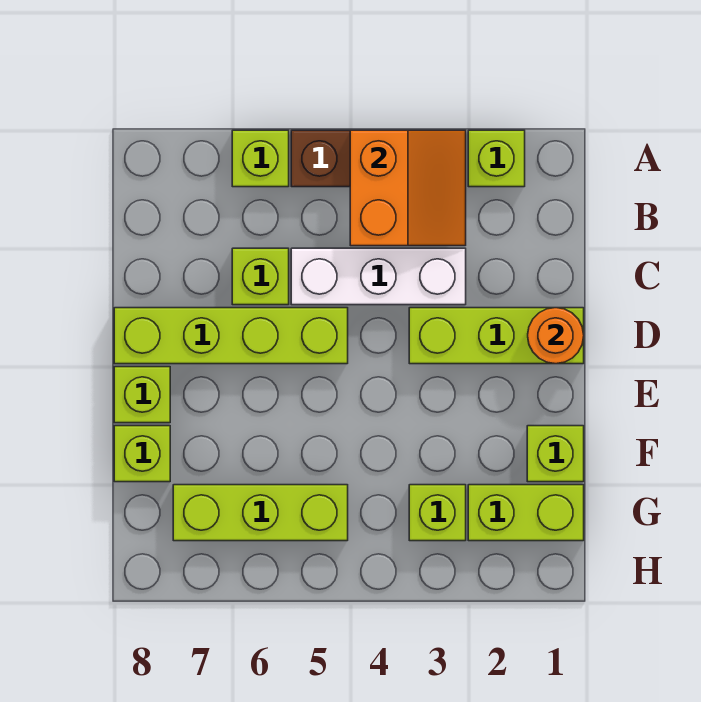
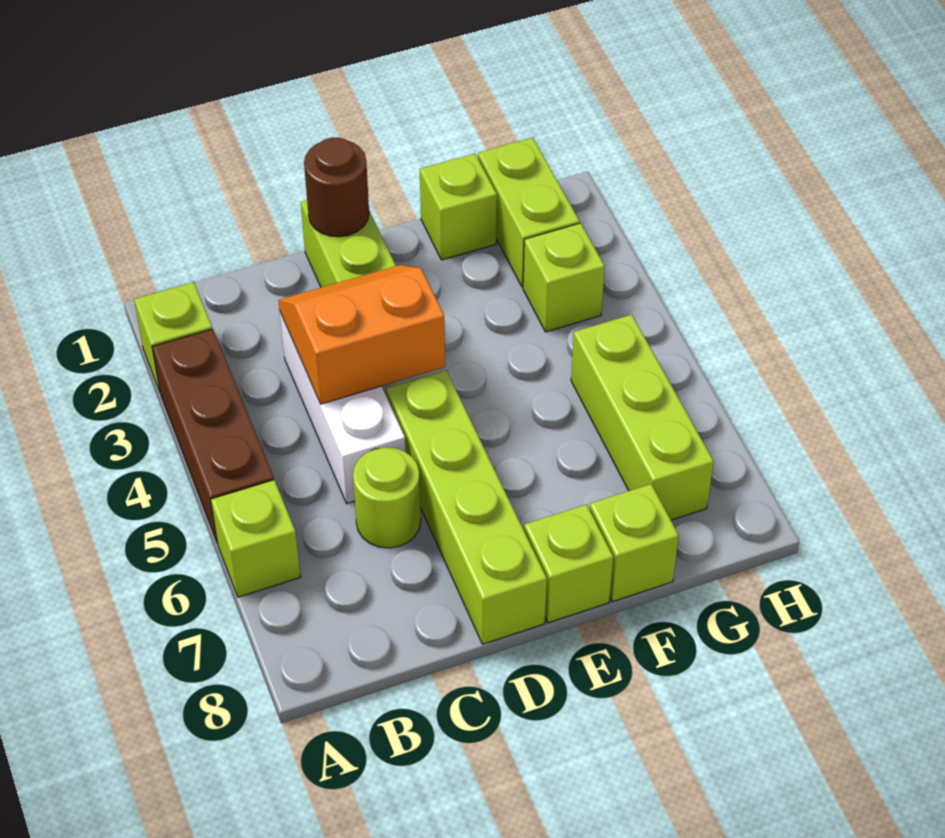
orange slope A3:B4 level 2 top 4 -> orange slope C3:D4 level 2 top 4
lime brick C6 level 1 -> lime round brick C6 level 1
orange round brick D1 level 2 -> brown round brick D1 level 2

